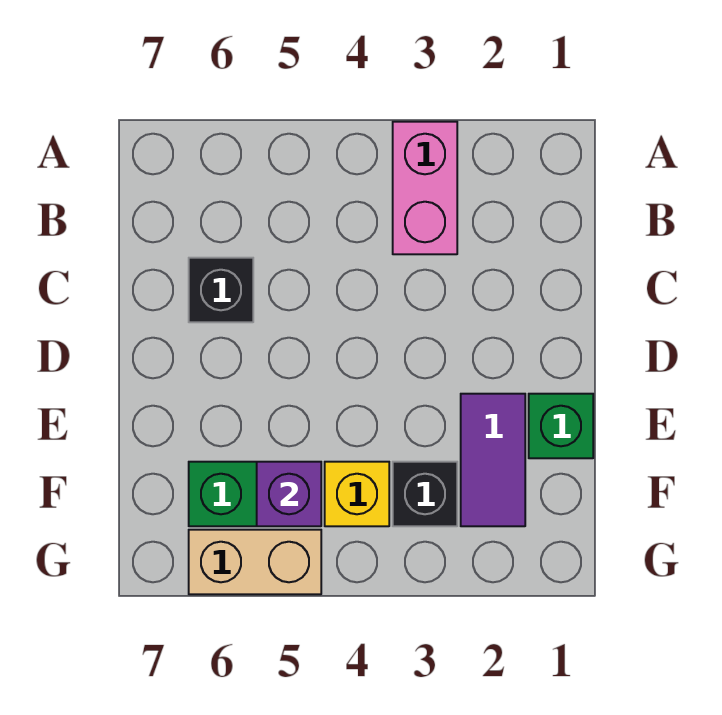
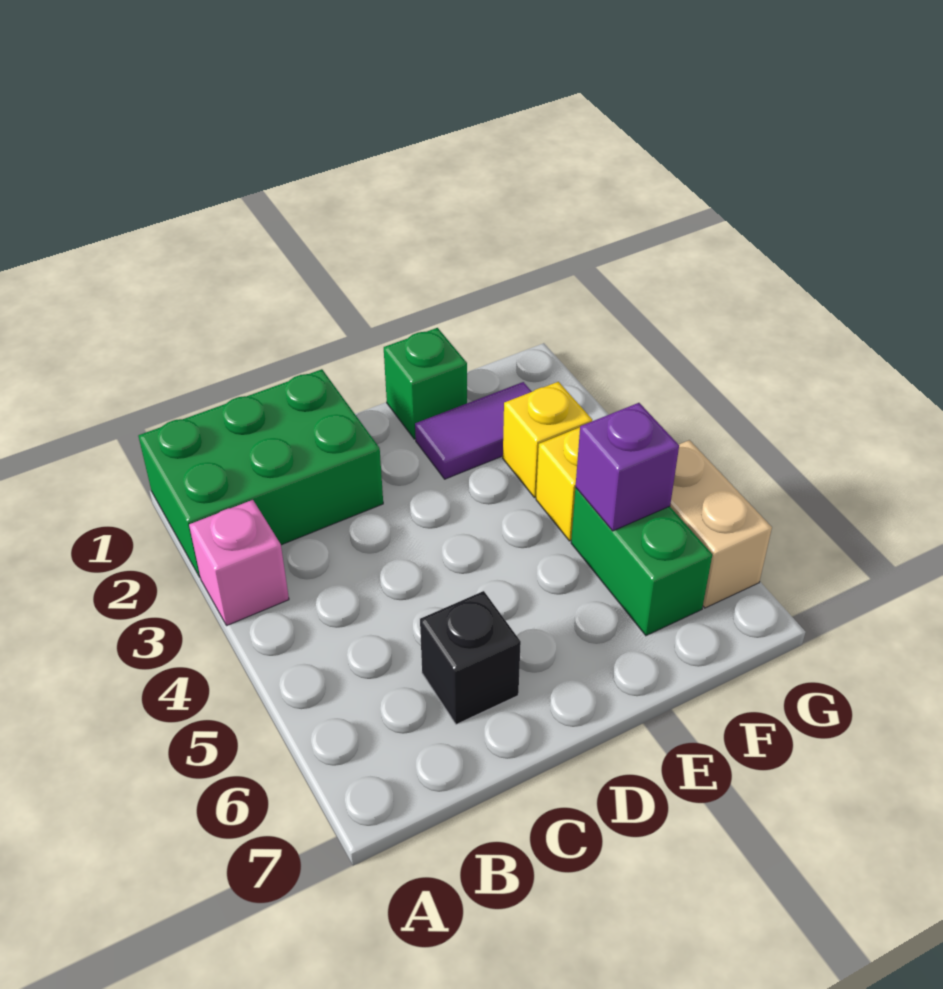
none -> green brick A1:C2 level 1
pink brick A3:B3 level 1 -> pink brick A3 level 1
black brick F3 level 1 -> yellow brick F3 level 1

